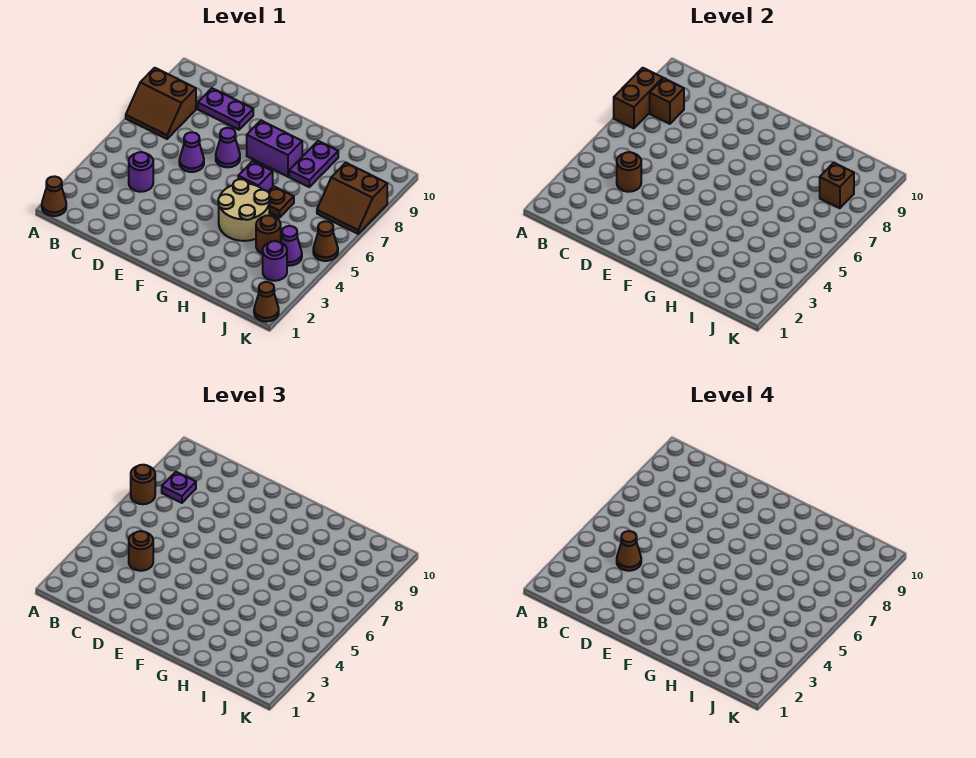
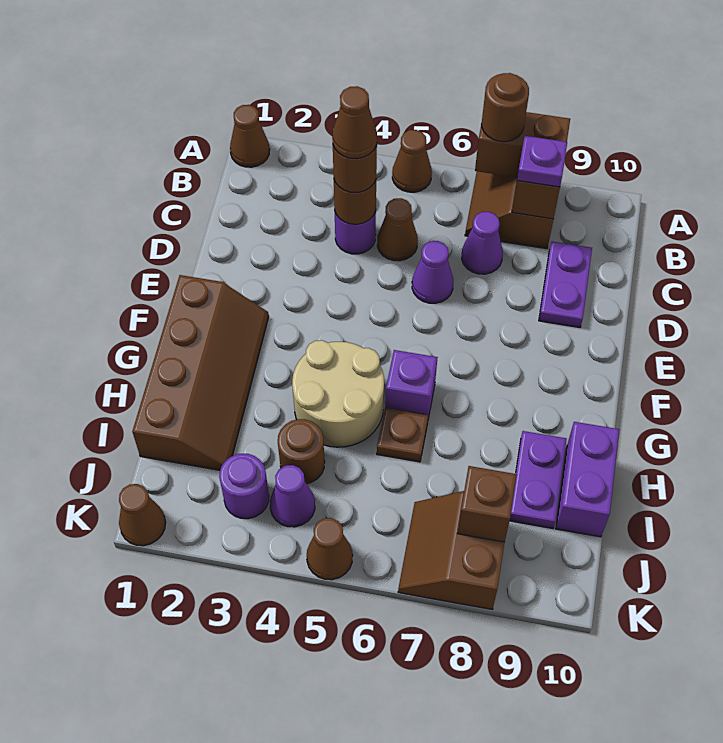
none -> brown cone A5 level 1
none -> brown cone C5 level 1
purple cone E7 level 1 -> purple cone C7 level 1
none -> brown slope F1:I2 level 1 top 1
purple brick F8:G8 level 1 -> purple brick H10:I10 level 1
purple plate H8:H9 level 1 -> purple plate H9:I9 level 1

